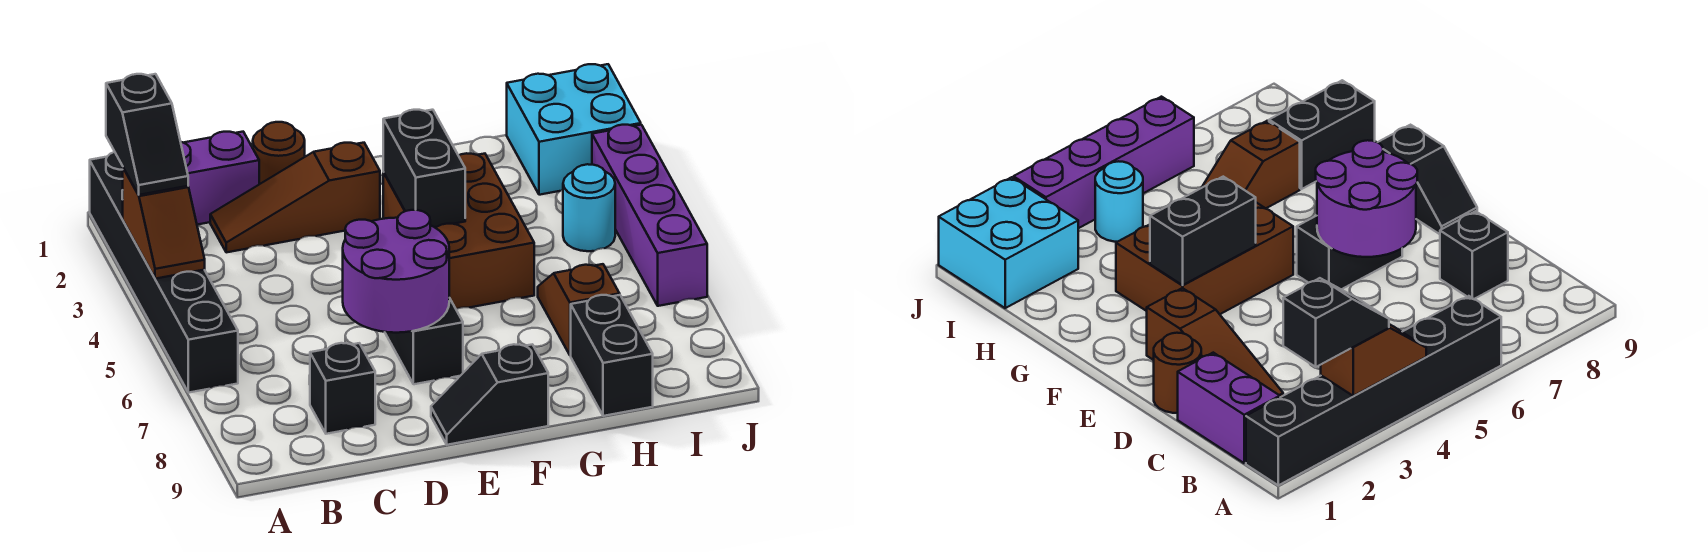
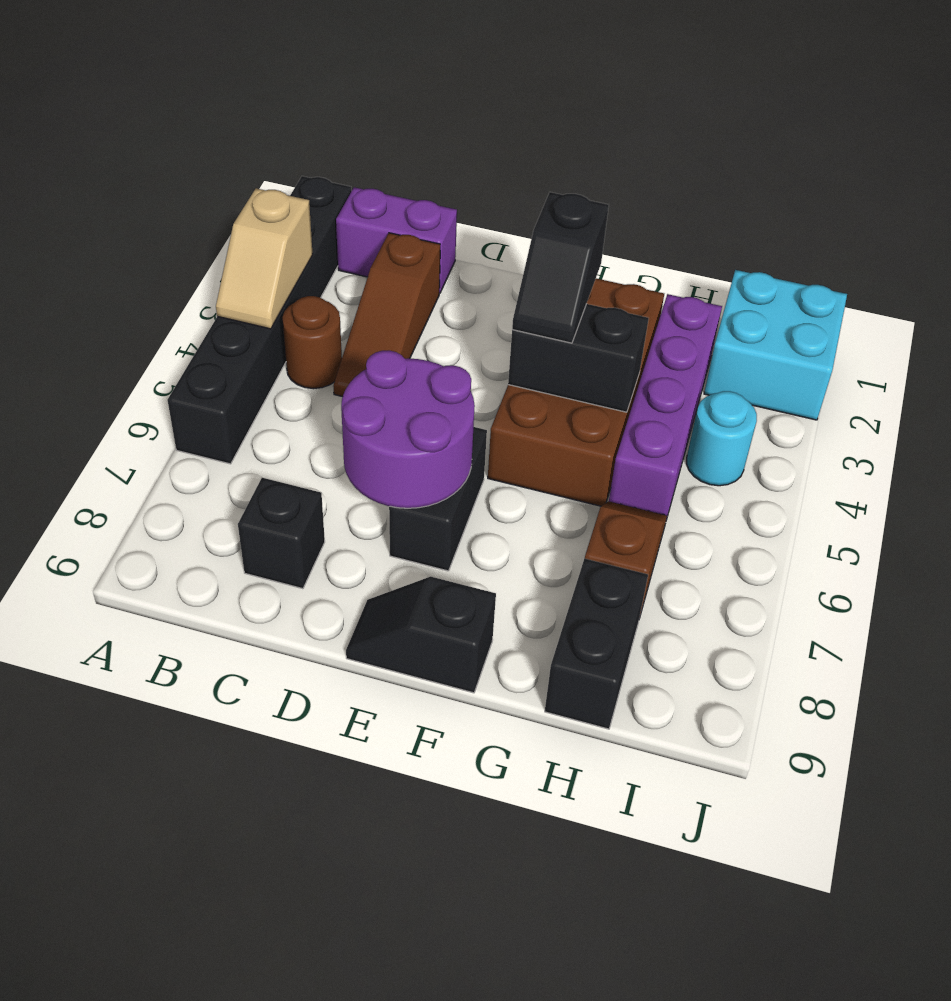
black slope A2:A3 level 3 top 2 -> black slope F3:F4 level 3 top 3
brown slope A3:A4 level 2 top 3 -> tan slope A3:A4 level 2 top 3
brown slope C2:E2 level 1 top E -> brown slope C2:C4 level 1 top 2
brown round brick D1 level 1 -> brown round brick B4 level 1
brown brick F3:G5 level 1 -> brown brick F2:G5 level 1
black brick F3:F4 level 2 -> black brick F4:G4 level 2
purple brick J3:J6 level 1 -> purple brick H2:H5 level 1

